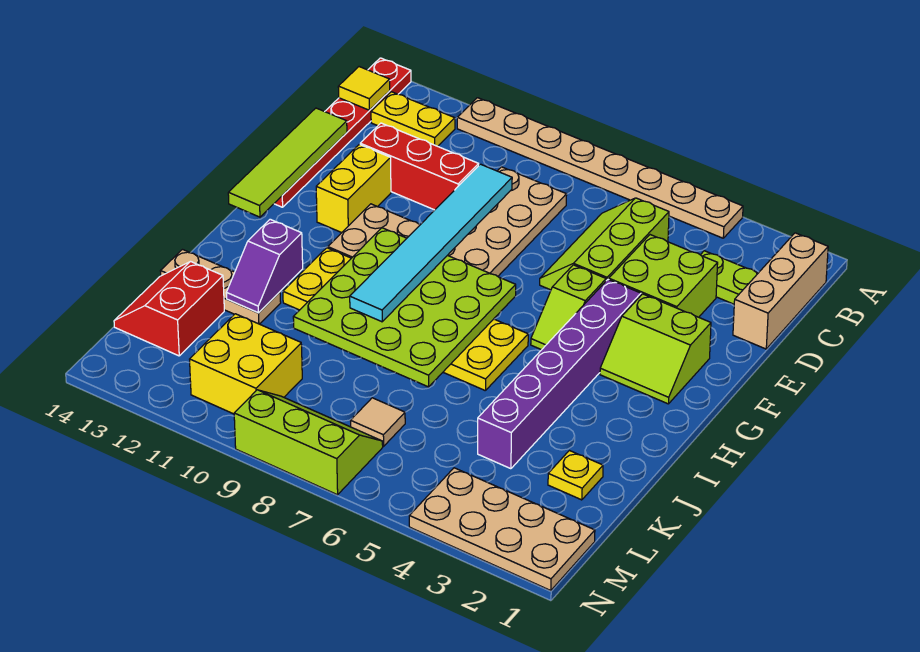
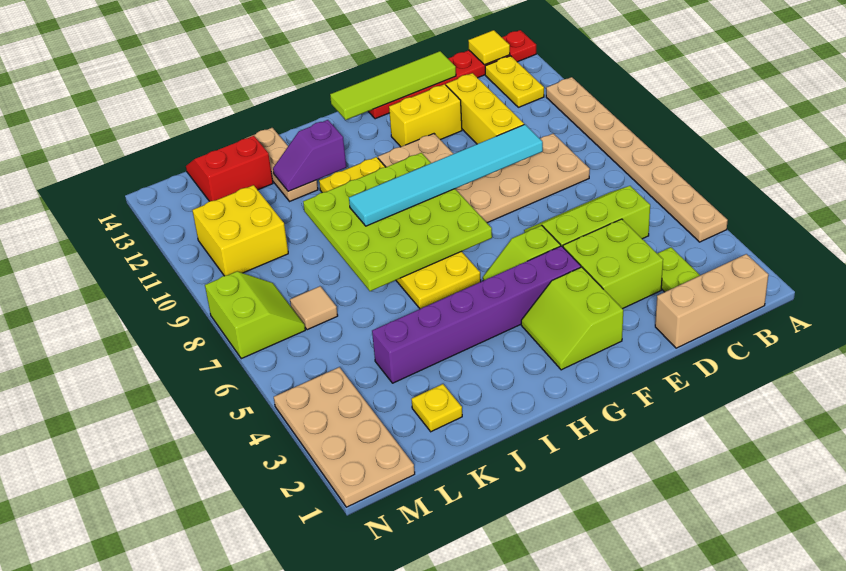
red brick D10:D12 level 1 -> yellow brick D10:D12 level 1
lime slope M7:N9 level 1 top N -> lime slope M7:N8 level 1 top N

